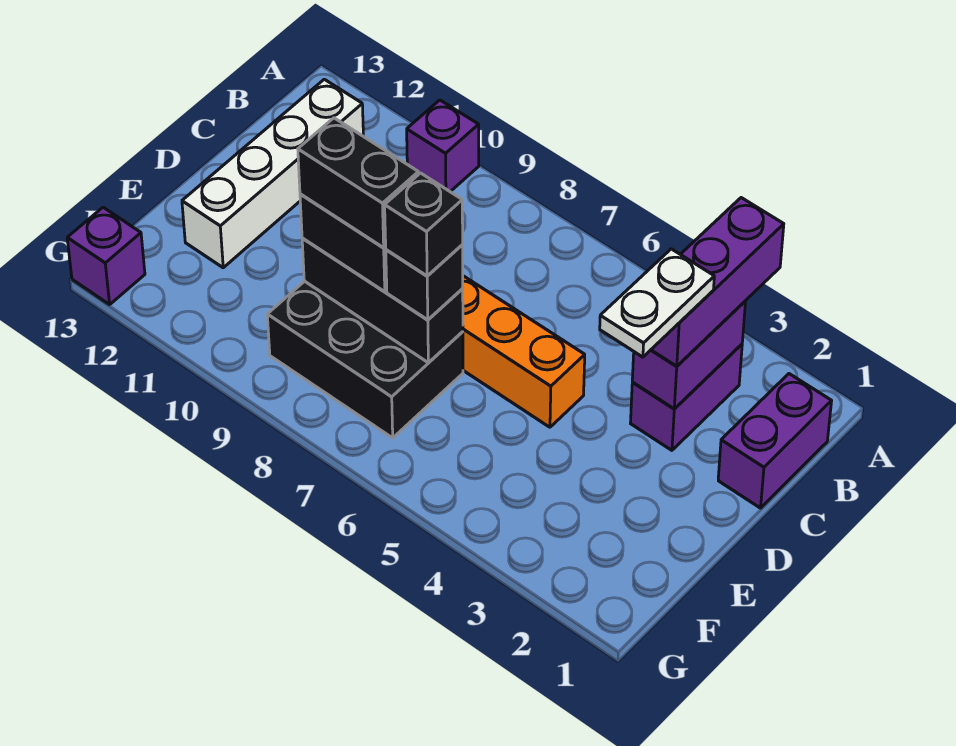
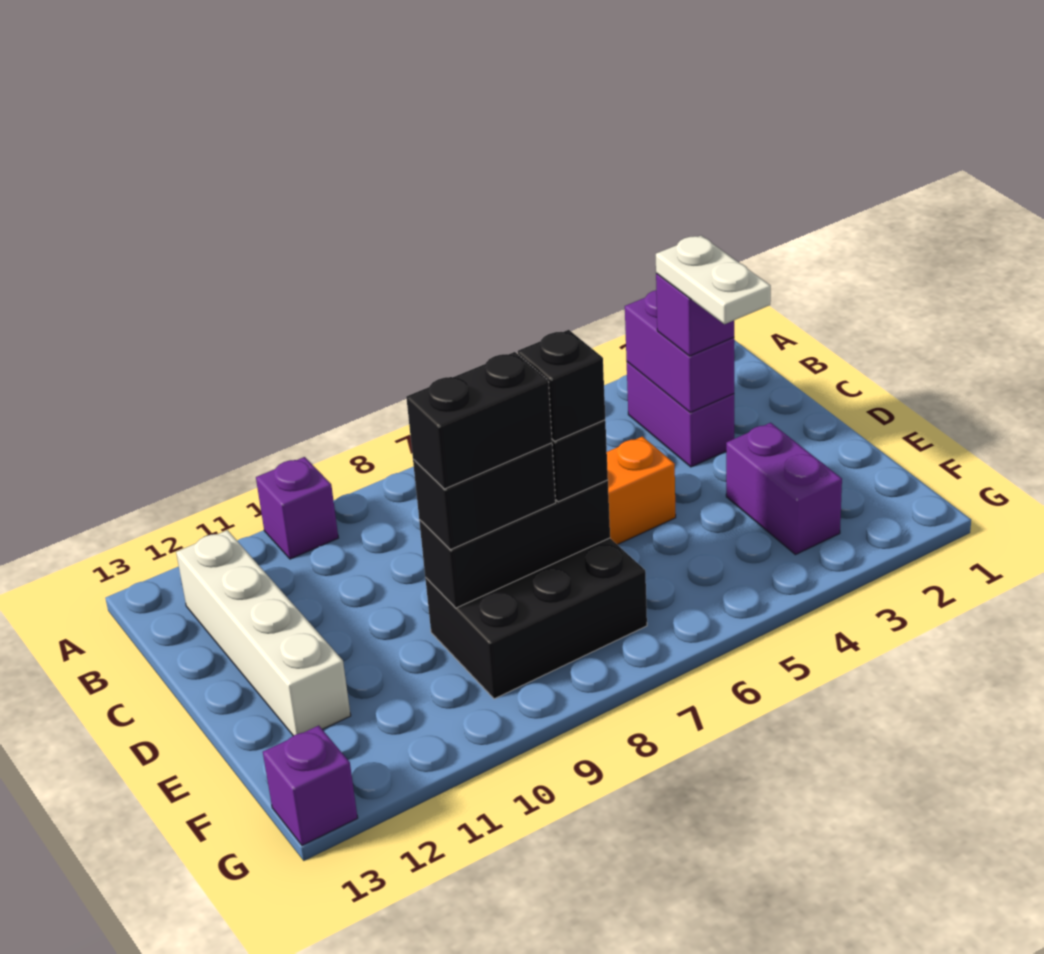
purple brick A3:C3 level 3 -> purple brick C3 level 3
purple brick B1:C1 level 1 -> purple brick E3:F3 level 1

